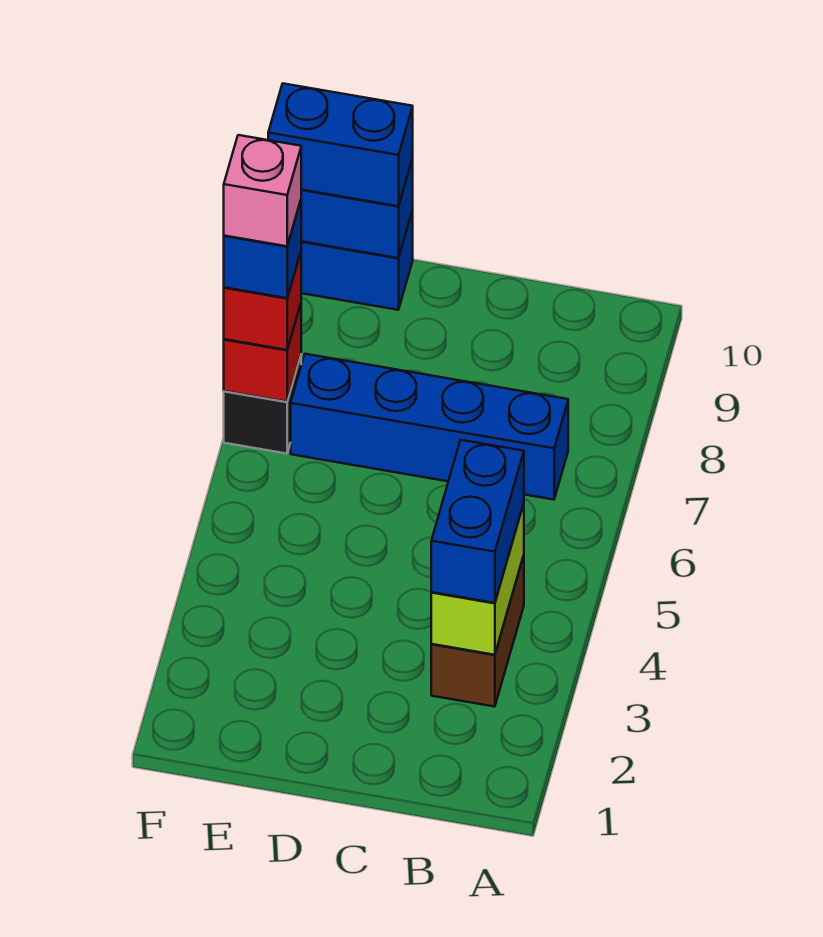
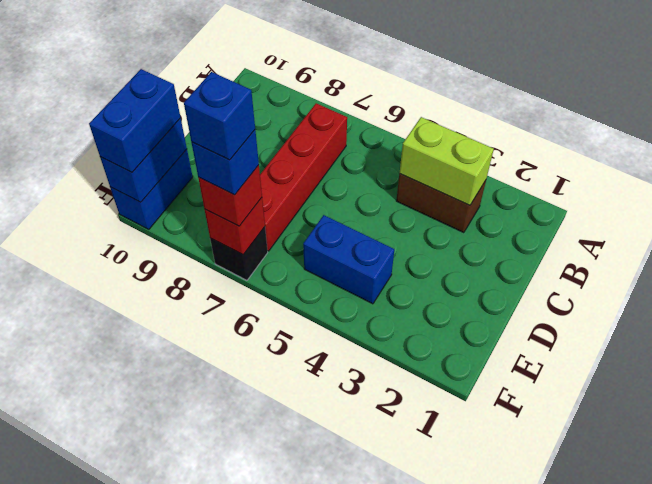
blue brick B3:B4 level 3 -> blue brick E4:E5 level 1
blue brick B7:E7 level 1 -> red brick B7:E7 level 1
pink brick F7 level 5 -> blue brick F7 level 5

